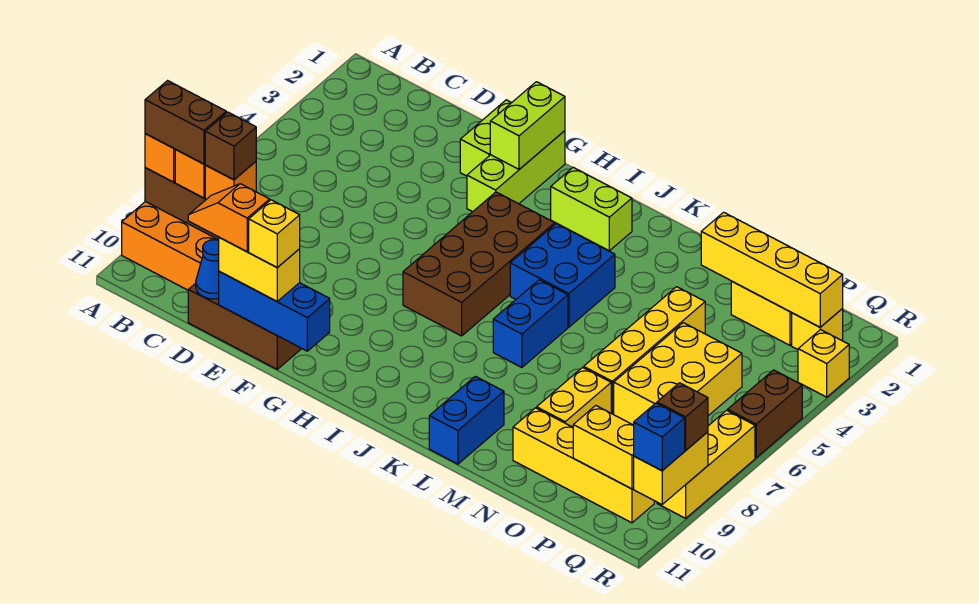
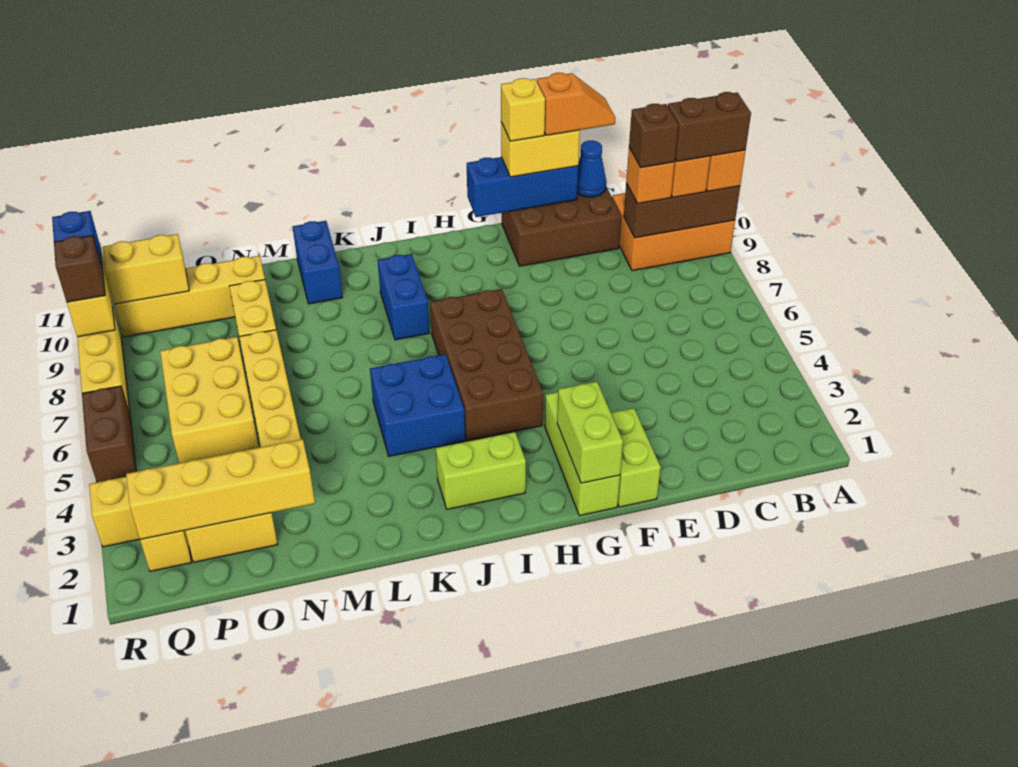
blue brick K6:K7 level 1 -> blue brick J8:J9 level 1

